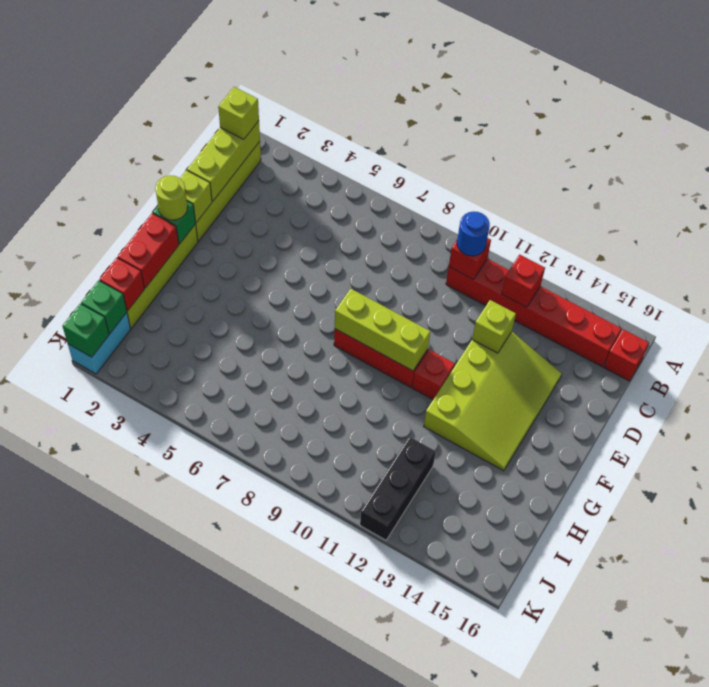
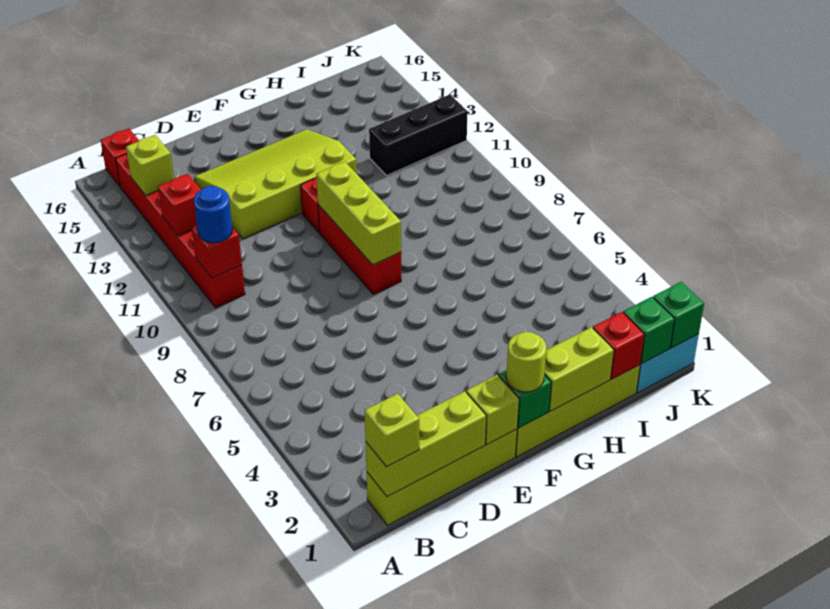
lime brick D12 level 2 -> lime brick B14 level 2
red brick G1:H1 level 2 -> lime brick G1:H1 level 2

